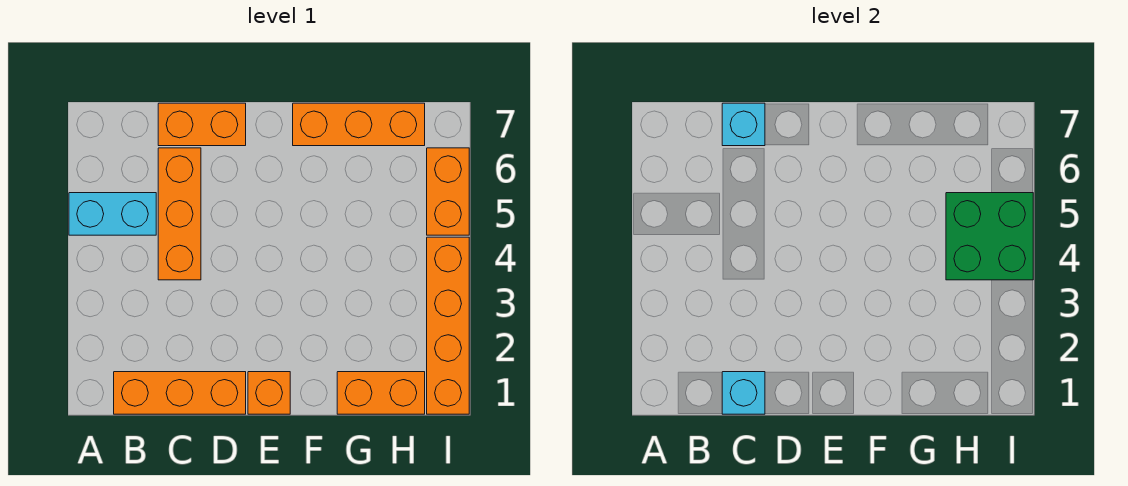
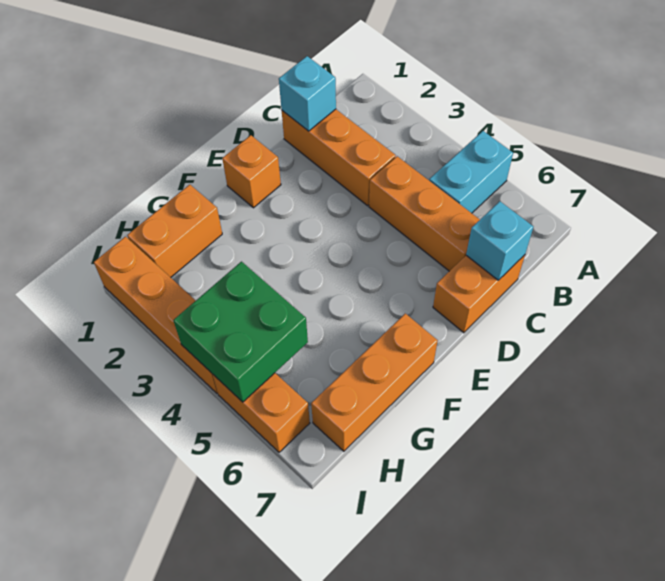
orange brick B1:D1 level 1 -> orange brick C1:C3 level 1

